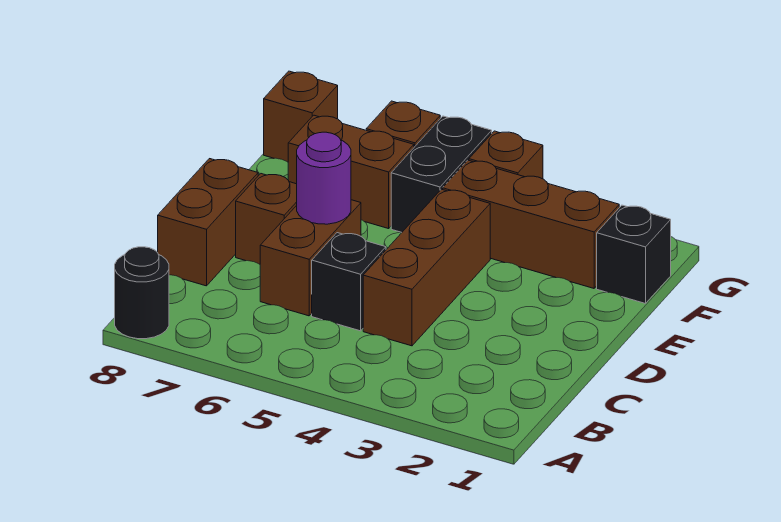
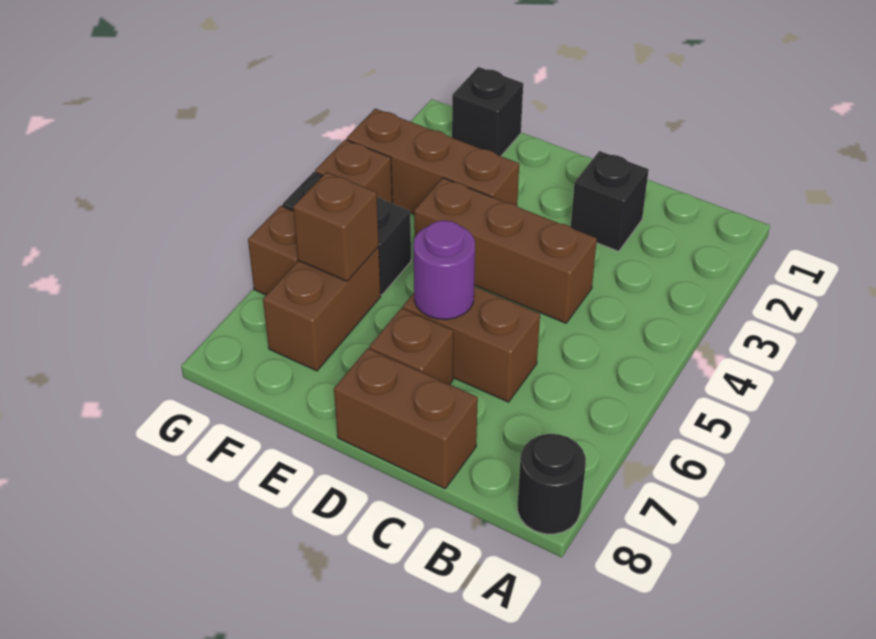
black brick C5 level 1 -> black brick C2 level 1
brown brick F2:F4 level 1 -> brown brick E3:G3 level 1
brown brick G8 level 1 -> brown brick F6 level 2

